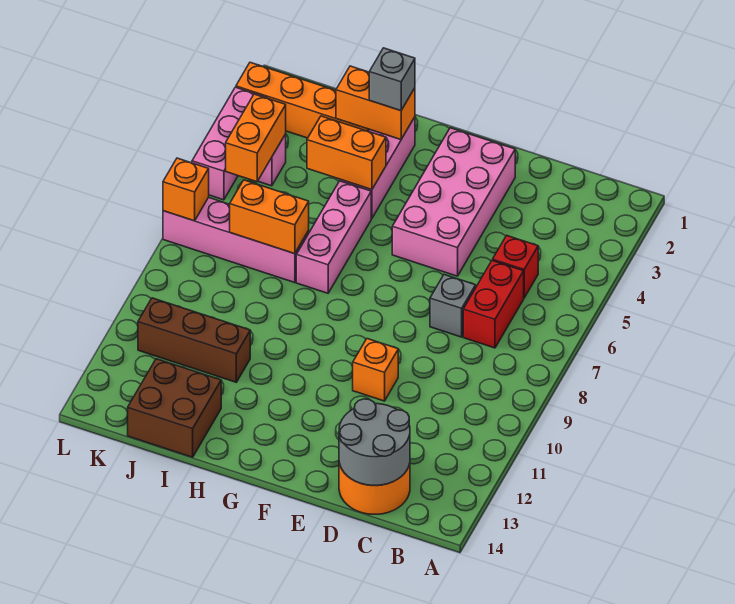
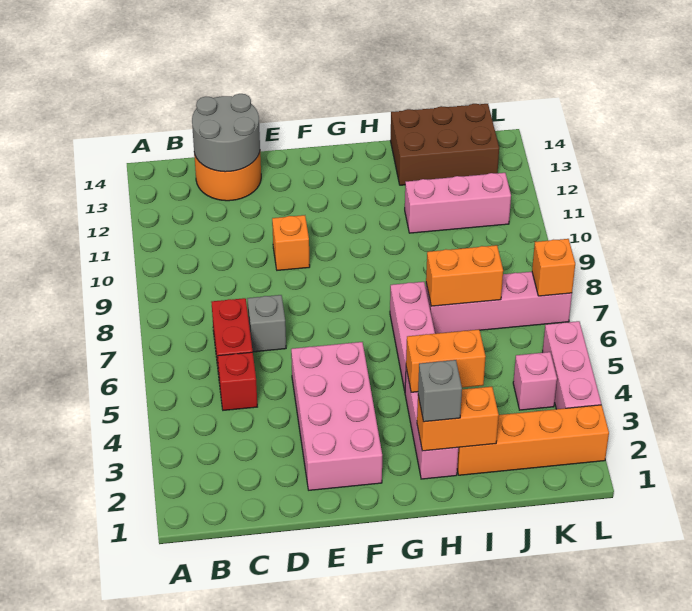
brown brick I11:K11 level 1 -> pink brick I11:K11 level 1
brown brick I13:J14 level 1 -> brown brick I13:K14 level 1
orange brick K4:K5 level 2 -> none

